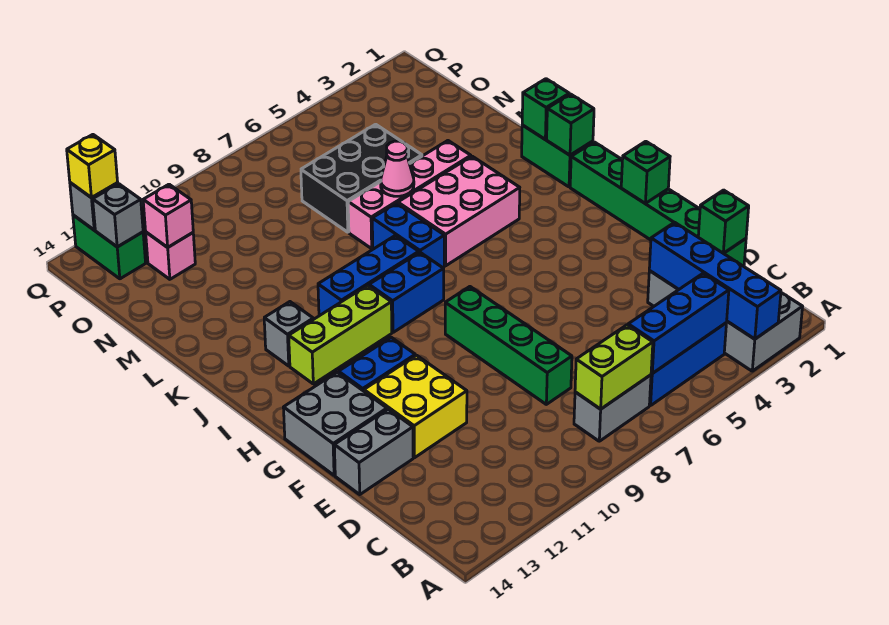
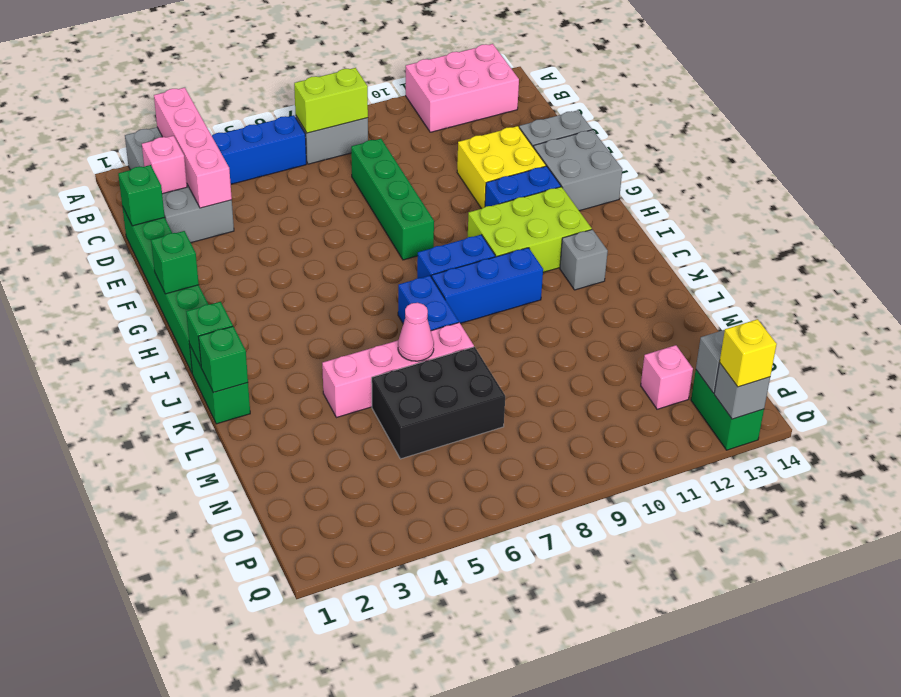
blue brick A3:D3 level 2 -> pink brick A3:D3 level 2
blue brick B4:B6 level 2 -> none
lime brick I10:I12 level 1 -> lime brick H10:I12 level 1
pink brick J4:K6 level 1 -> pink brick A11:B13 level 1
pink brick O12 level 2 -> pink brick C2 level 2

